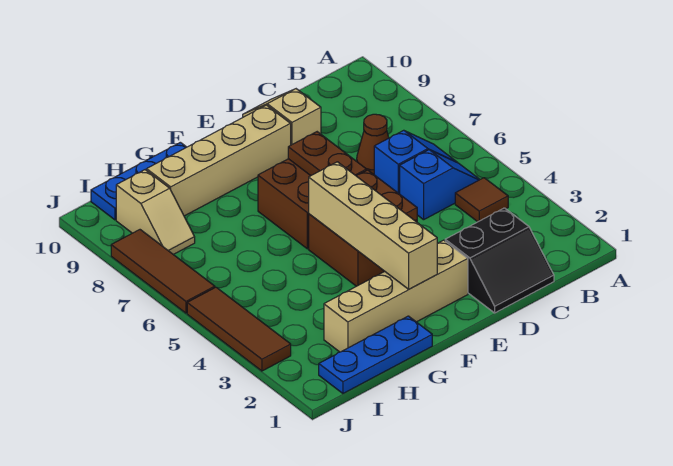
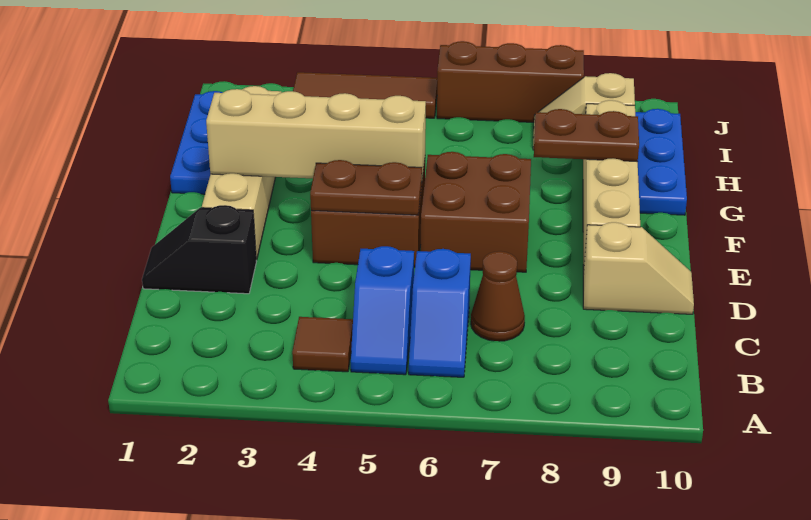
black slope C1:D2 level 1 top 2 -> black slope D1:D2 level 1 top 2
brown plate E6:E7 level 2 -> brown plate G8:G9 level 2
brown tile J6:J8 level 1 -> brown brick J6:J8 level 1

